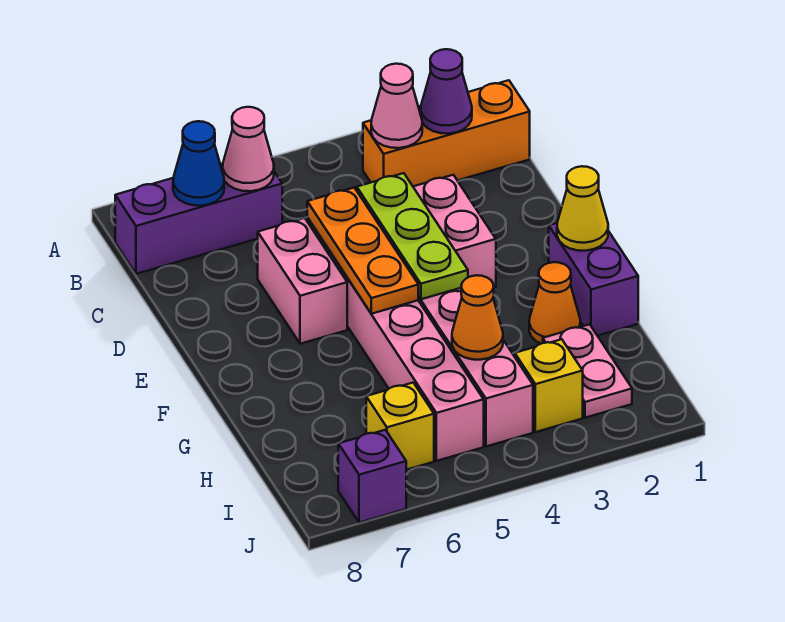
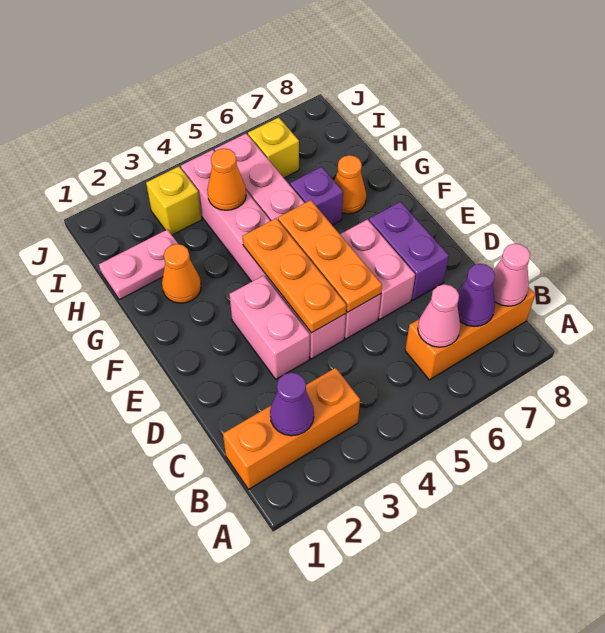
pink cone B3 level 2 -> pink cone B8 level 2
purple brick B6:B8 level 1 -> orange brick B6:B8 level 1
blue cone B7 level 2 -> purple cone B7 level 2
lime plate D4:F4 level 2 -> orange plate D4:F4 level 2
purple brick F1:G1 level 1 -> purple brick D7:E7 level 1
yellow cone F1 level 2 -> none
none -> orange cone G7 level 1
pink plate H2:I2 level 1 -> pink plate H1:H2 level 1
purple brick J7 level 1 -> purple brick G6 level 1

